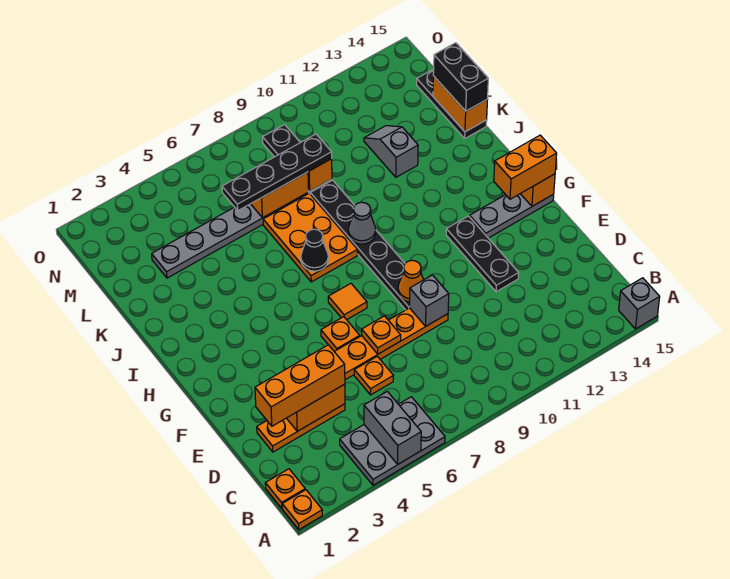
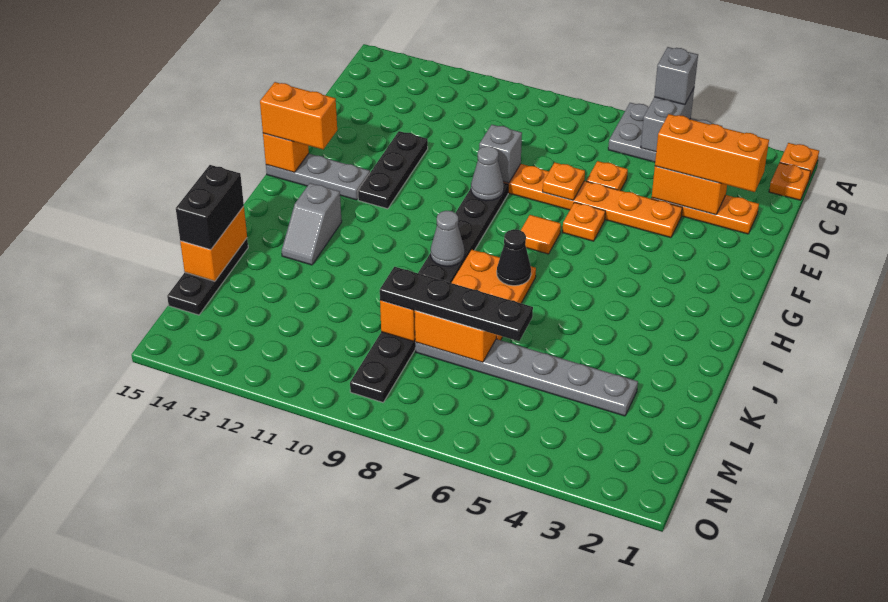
grey brick A15 level 1 -> grey brick A5 level 3
orange cone F9 level 2 -> grey cone F9 level 2
grey slope K12:L12 level 1 top K -> grey slope I13:J13 level 1 top I

